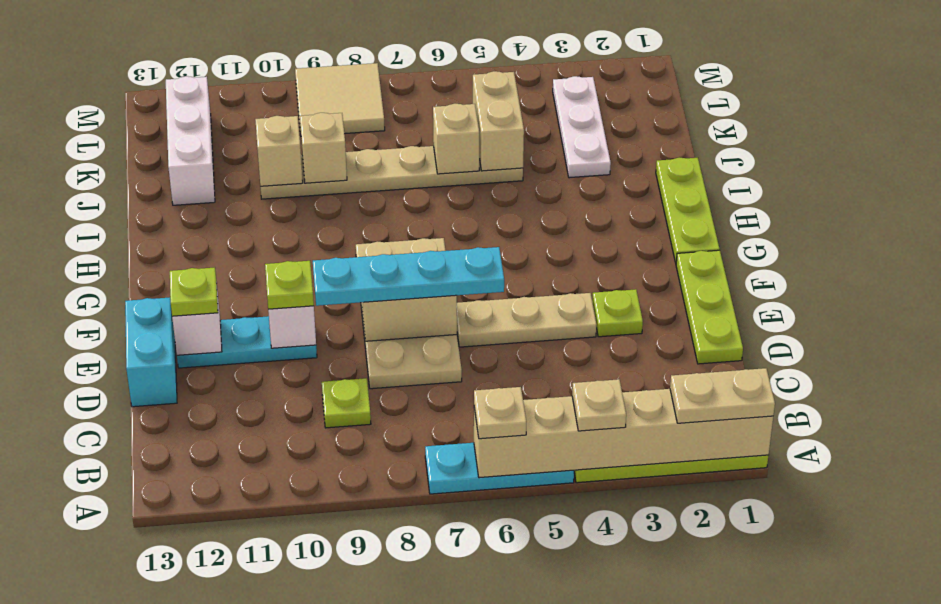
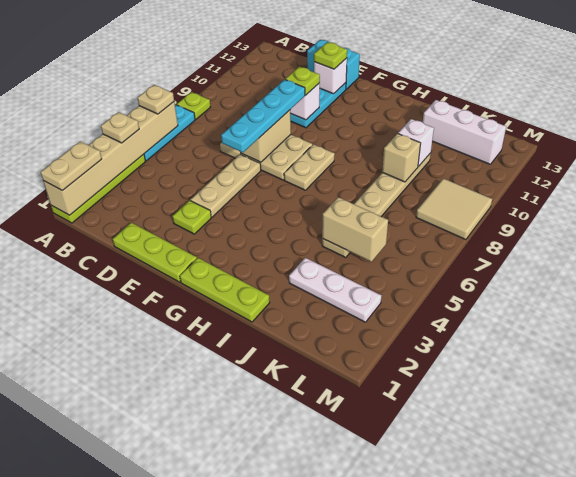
lime plate C9 level 1 -> lime plate A8 level 1
tan brick J6 level 2 -> none
tan brick J10 level 2 -> white brick J10 level 2

